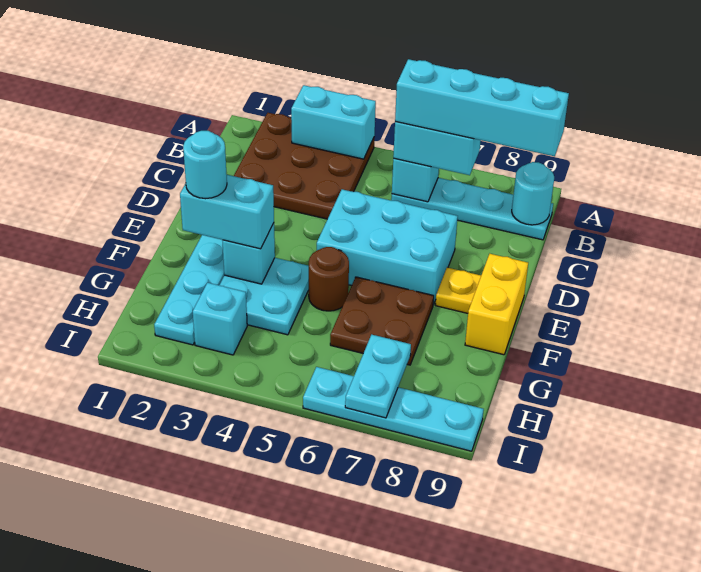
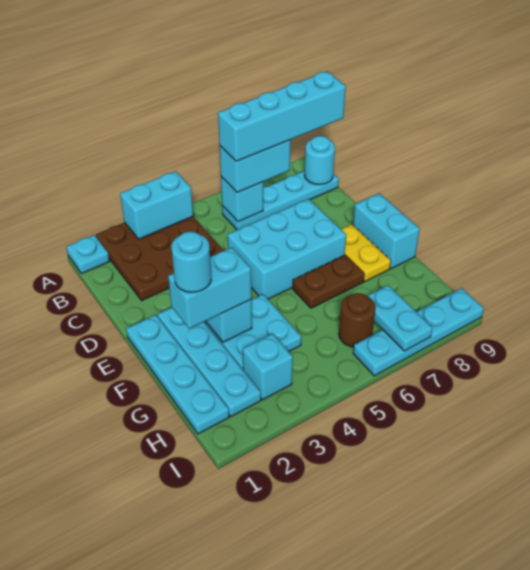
none -> cyan plate A1 level 1
none -> cyan plate E1:H1 level 1
yellow plate E8 level 1 -> yellow plate E8:F8 level 1
yellow brick E9:F9 level 1 -> cyan brick E9:F9 level 1
brown round brick F5 level 1 -> brown round brick H6 level 1
brown plate F6:G7 level 1 -> brown plate F6:F7 level 1

